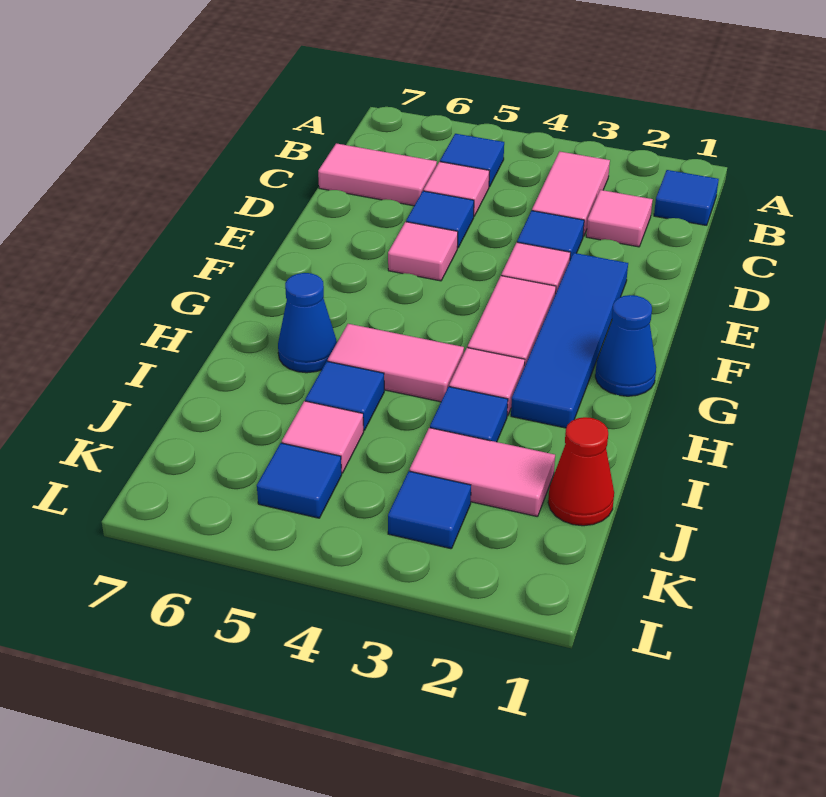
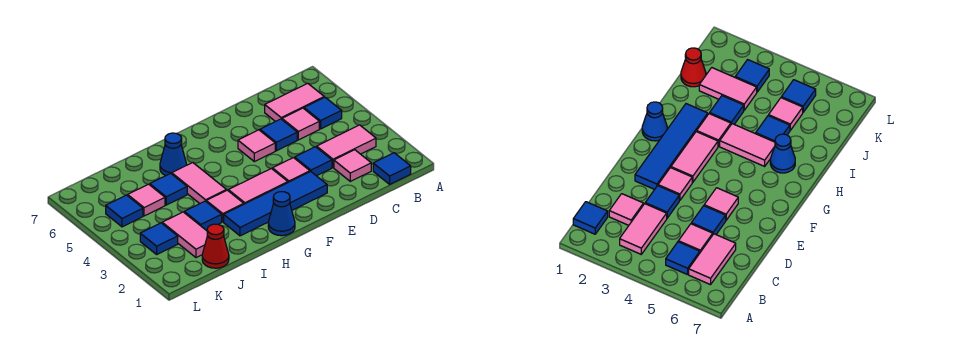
pink tile C6:C7 level 1 -> pink tile B6:C6 level 1

